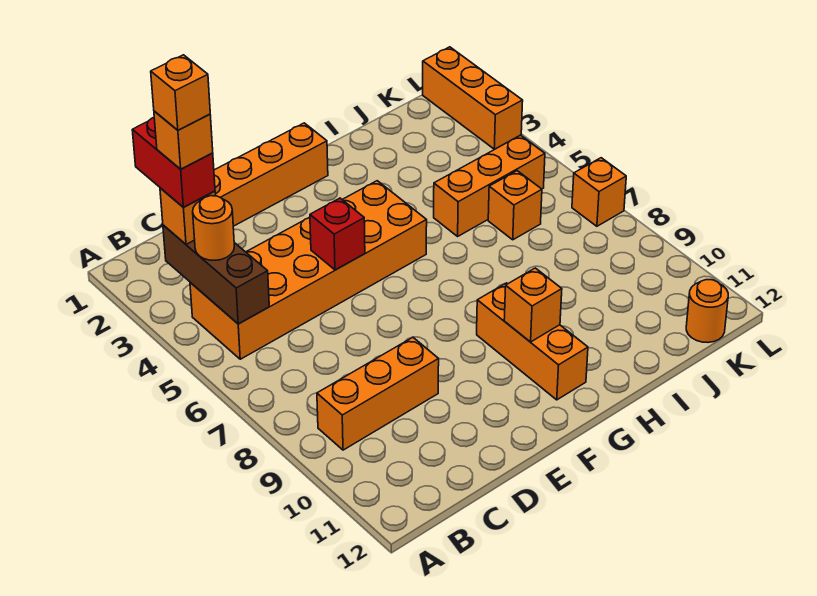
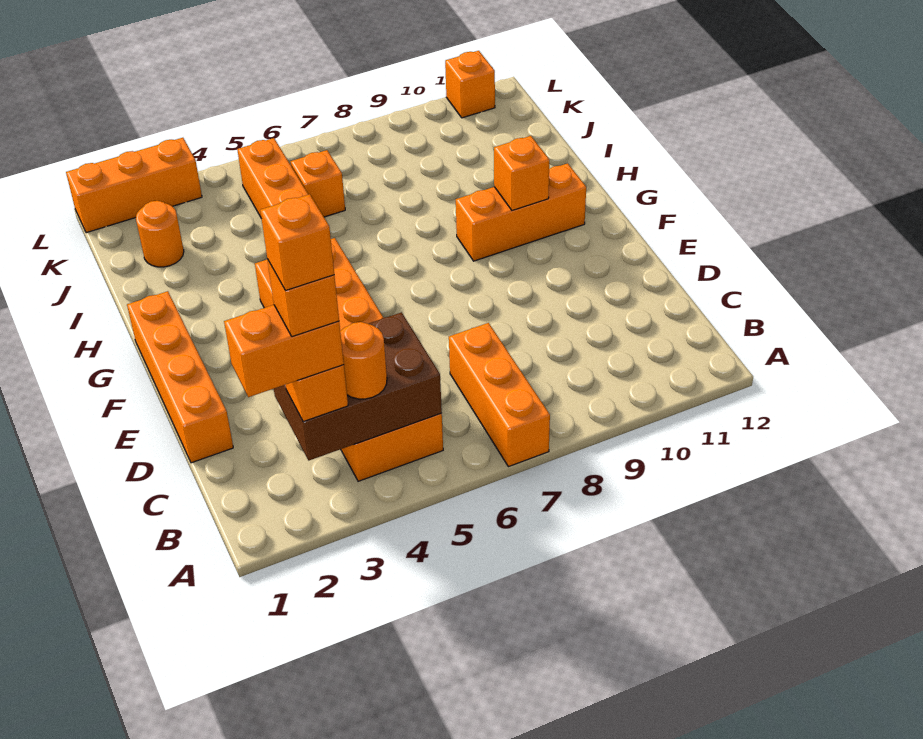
red brick B2:B3 level 4 -> orange brick B2:B3 level 4
brown brick B3:B5 level 2 -> brown brick B3:C5 level 2
orange brick B9:D9 level 1 -> orange brick A7:C7 level 1
red brick E5 level 2 -> none
orange round brick K12 level 1 -> orange round brick J2 level 1
orange brick L7 level 1 -> orange brick L11 level 1

